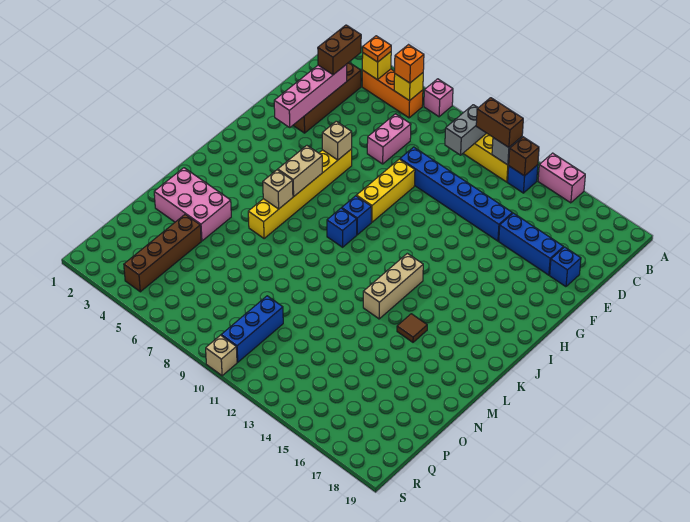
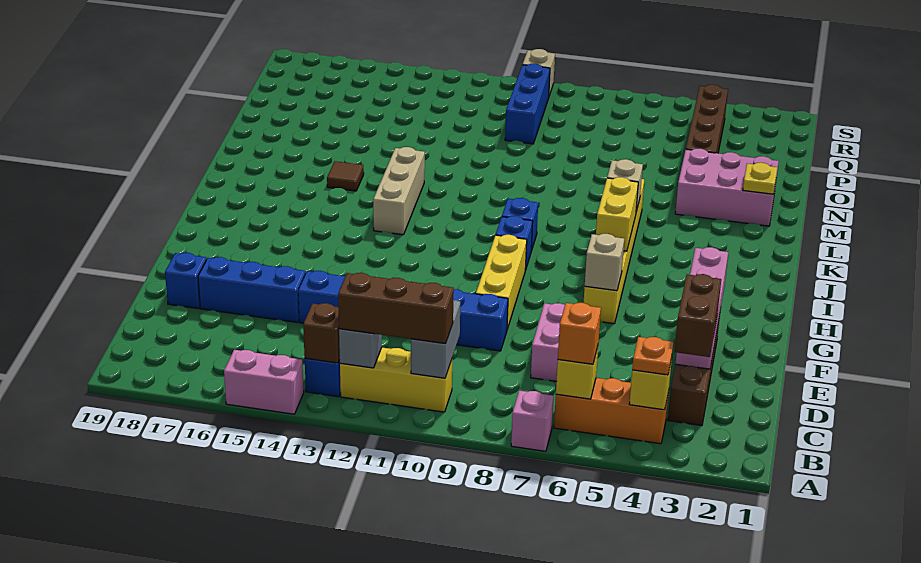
brown brick B11:B12 level 3 -> brown brick B10:B12 level 3
tan brick I6:J6 level 2 -> yellow brick I6:J6 level 2
none -> yellow plate M2 level 2

